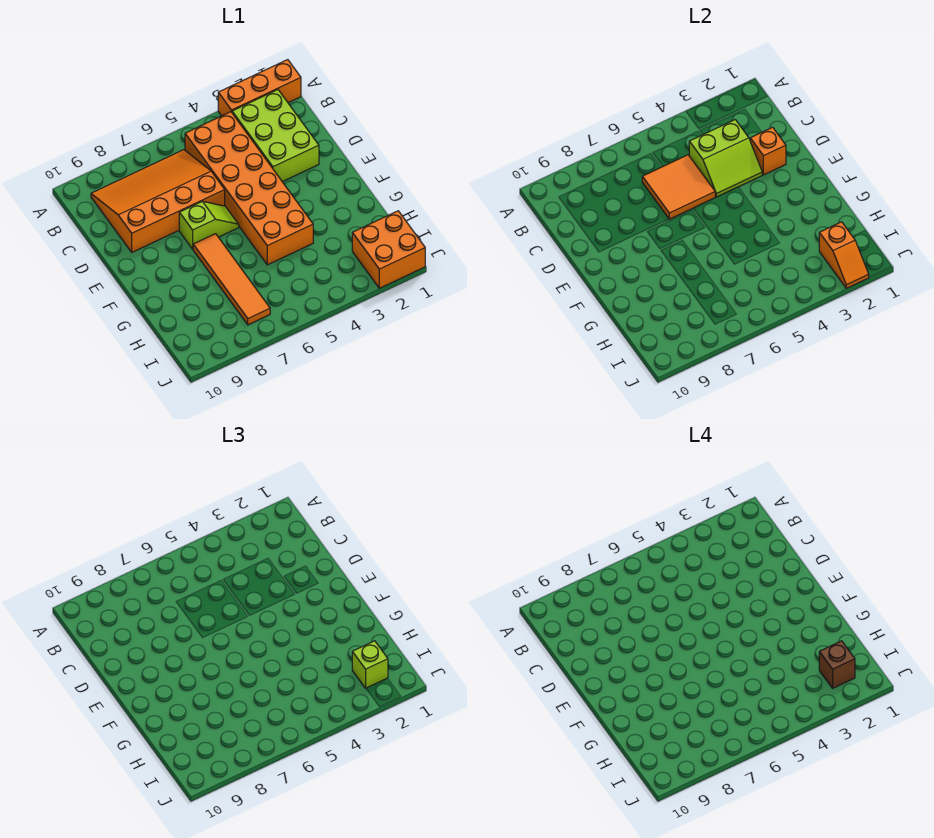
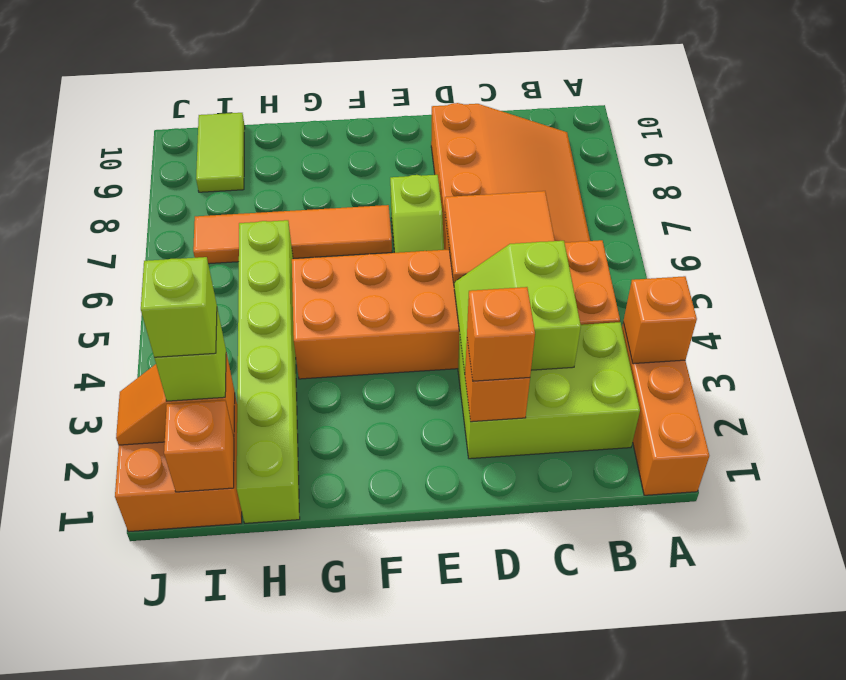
none -> orange brick A3 level 2
none -> orange brick D2 level 3
none -> lime brick H1:H6 level 1
none -> orange brick I1 level 2
brown brick I2 level 4 -> lime brick I2 level 4
none -> lime tile I9:I10 level 1

